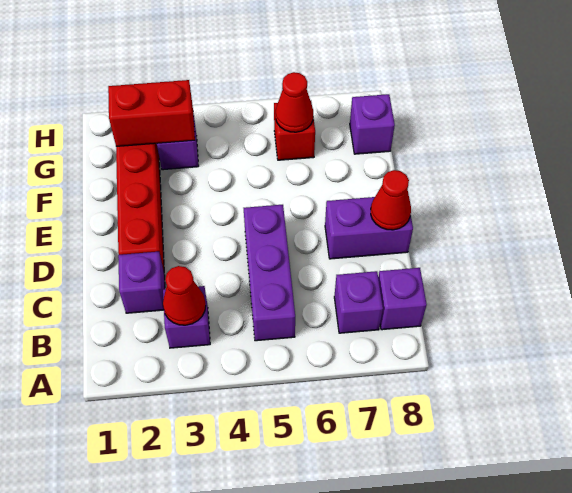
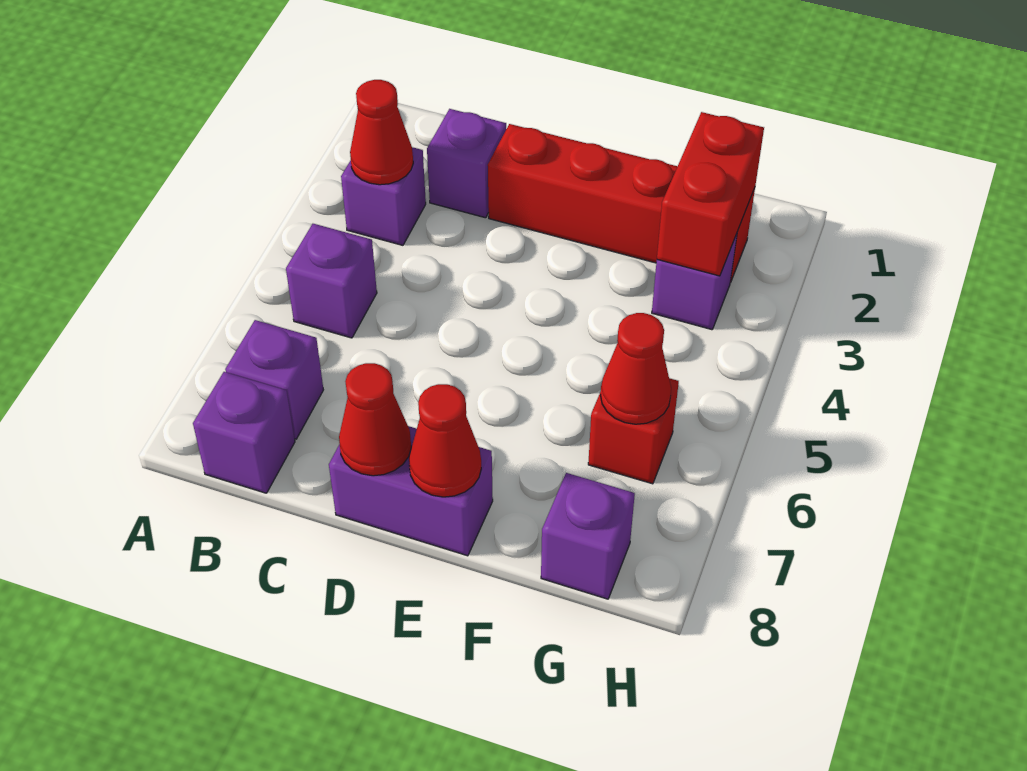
purple brick B5:D5 level 1 -> purple brick B5 level 1
purple brick D7:D8 level 1 -> purple brick D8:E8 level 1
none -> red cone E8 level 2

